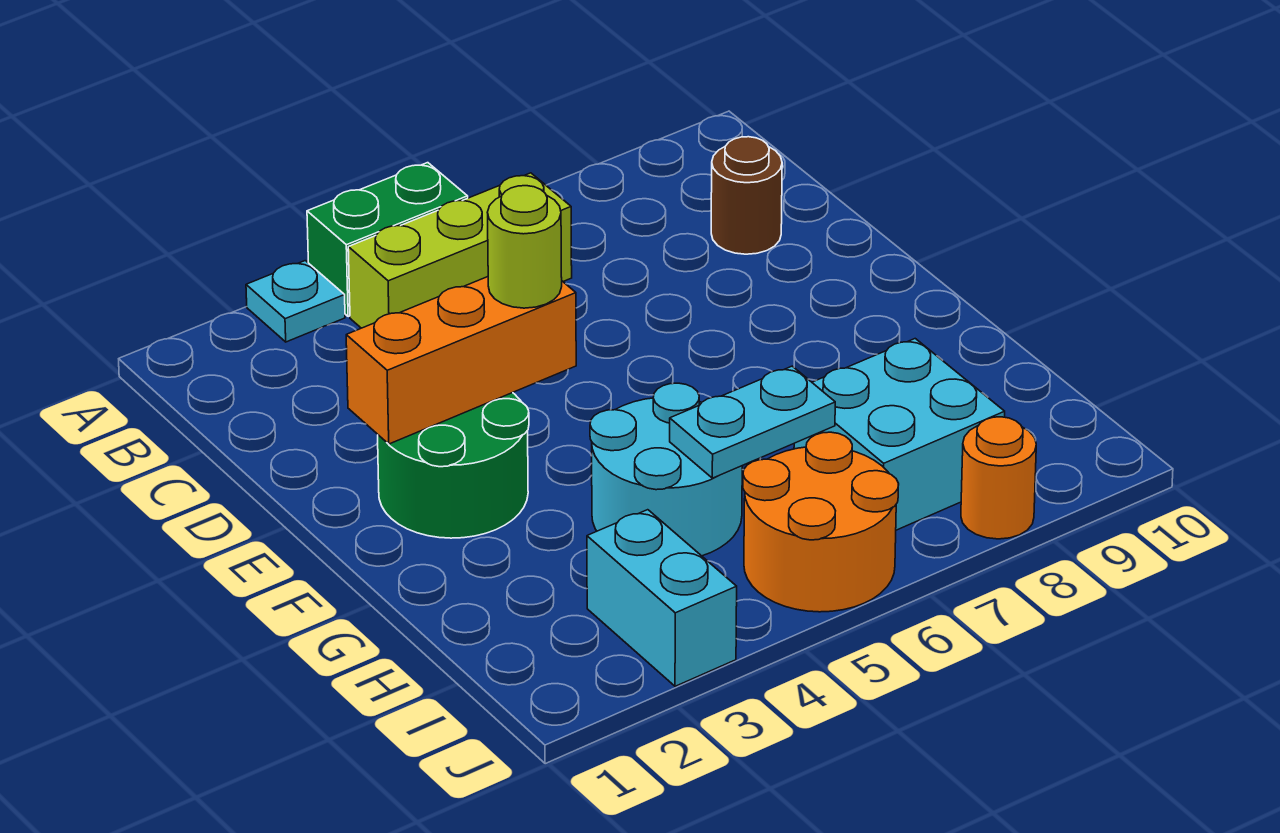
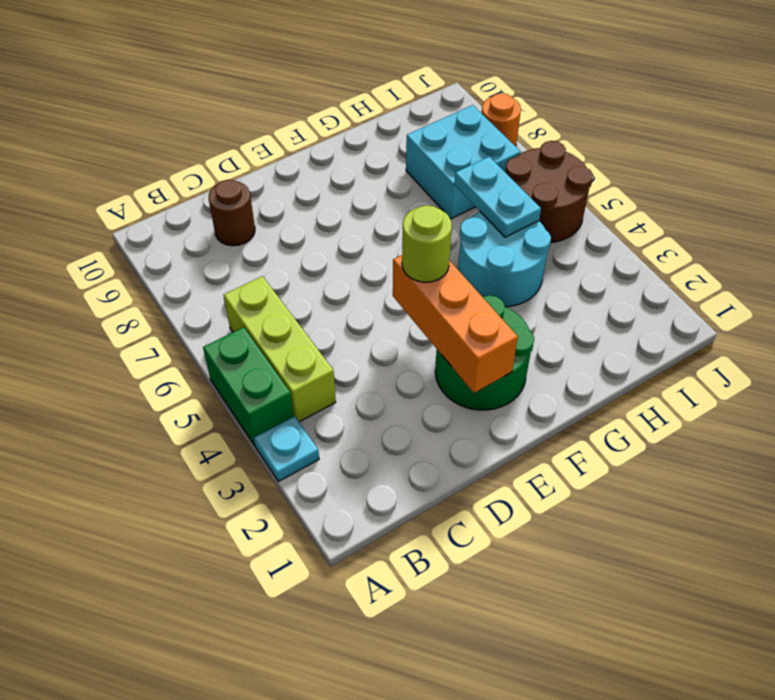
cyan brick I3:J3 level 1 -> none
orange round brick I5:J6 level 1 -> brown round brick I5:J6 level 1

